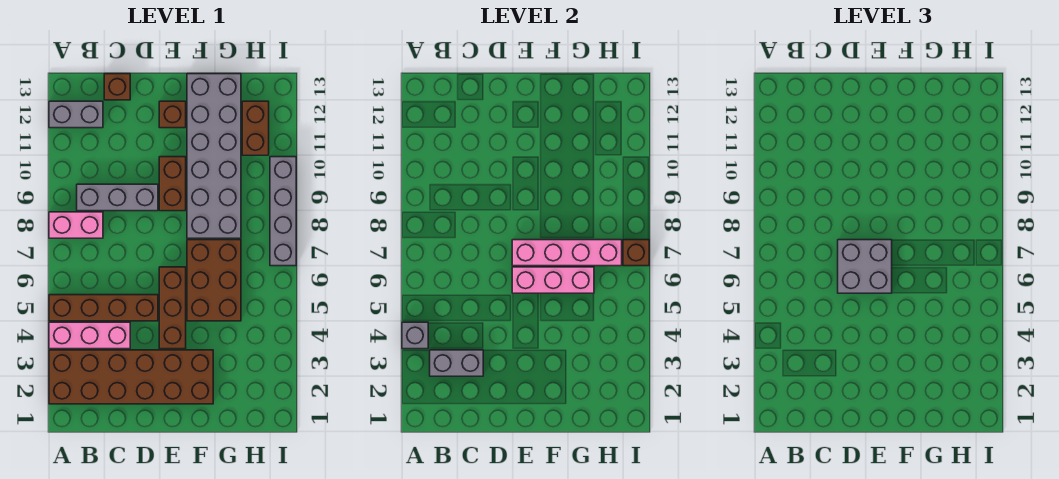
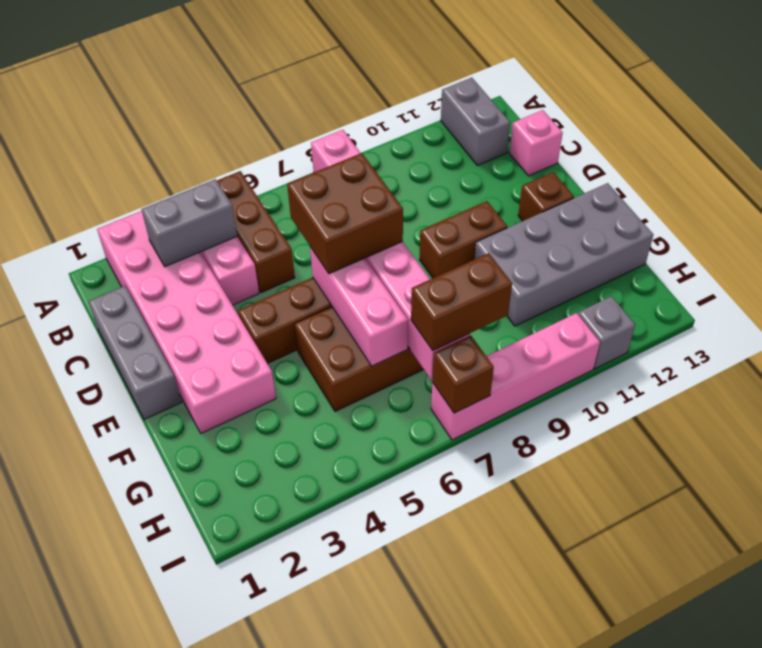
brown brick A2:F3 level 1 -> pink brick A2:F3 level 1
grey brick A4 level 2 -> grey brick I11 level 1
brown brick A5:D5 level 1 -> brown brick A5:C5 level 1
grey brick B3:C3 level 2 -> grey brick B3:B4 level 2
grey brick B9:D9 level 1 -> grey brick C1:E1 level 1
brown brick C13 level 1 -> pink brick C13 level 1
grey brick D6:E7 level 3 -> brown brick D6:E7 level 3
grey brick F8:G13 level 1 -> grey brick F10:G13 level 1
brown brick H11:H12 level 1 -> brown brick H7:H8 level 3
grey brick I7:I10 level 1 -> pink brick I7:I10 level 1

